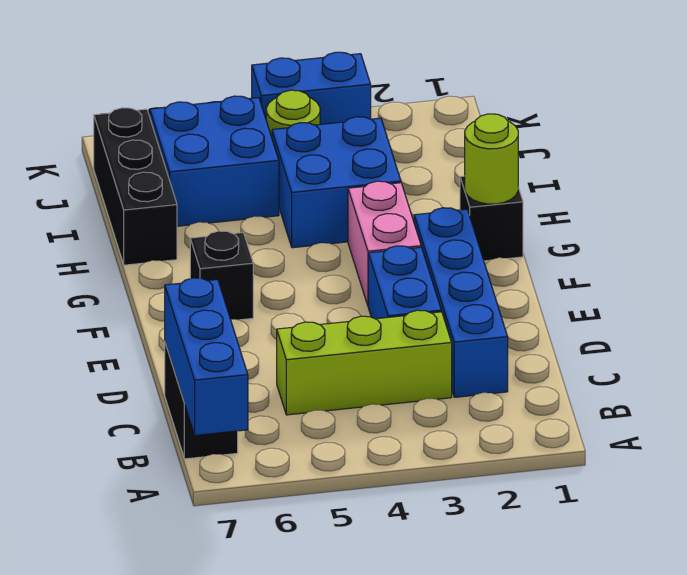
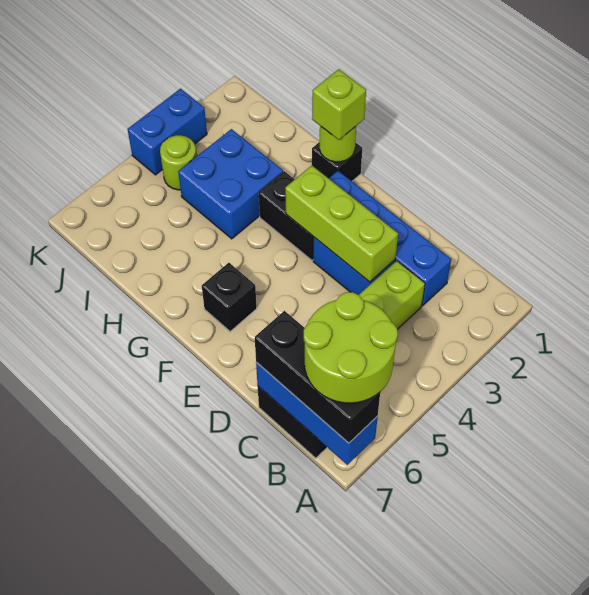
none -> lime round brick A6:B7 level 4
none -> lime brick D3:F3 level 2
pink brick F3:G3 level 1 -> black brick F3:G3 level 1
none -> lime brick G1 level 3
black brick H7:J7 level 1 -> black brick A7:C7 level 3
blue brick I5:J6 level 1 -> none

